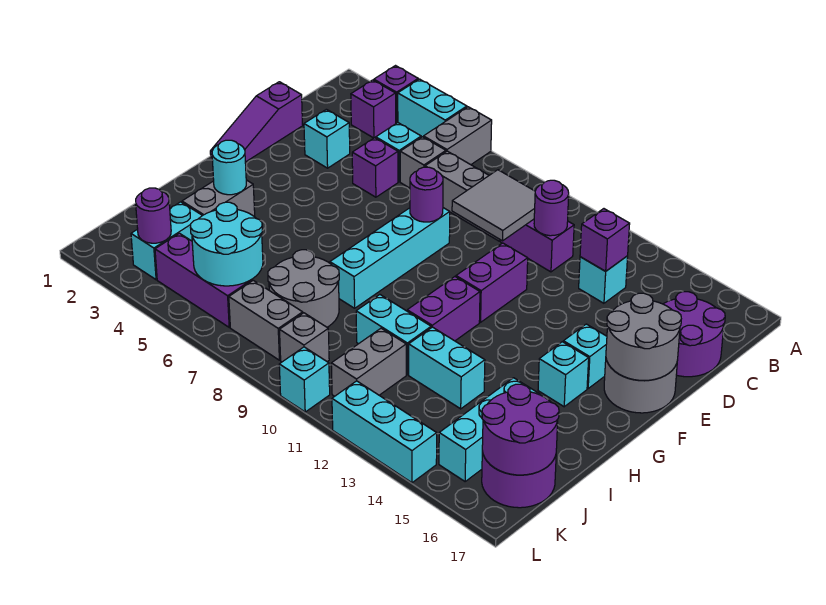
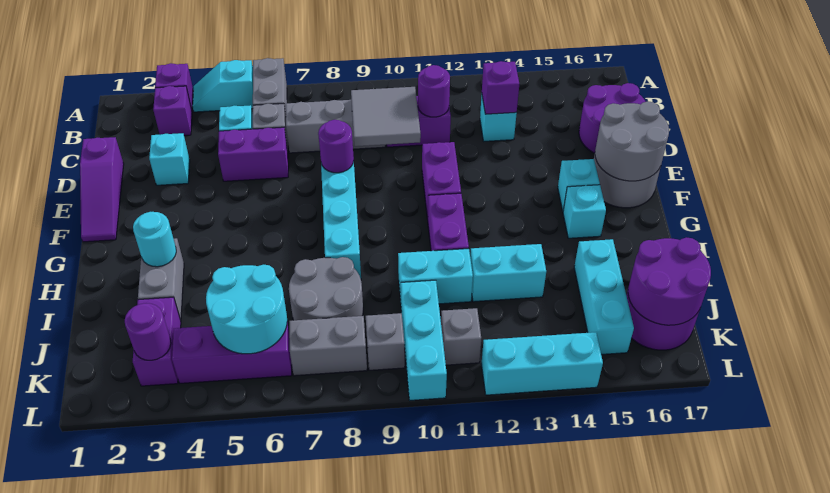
cyan brick A4:A5 level 1 -> cyan slope A4:A5 level 1 top 5
purple brick D5 level 1 -> purple brick D5:D6 level 1
cyan brick J3:K3 level 1 -> purple brick J3:K3 level 1
grey brick J11:K11 level 1 -> grey brick K11 level 1
cyan brick L10 level 1 -> cyan brick J10:L10 level 1

